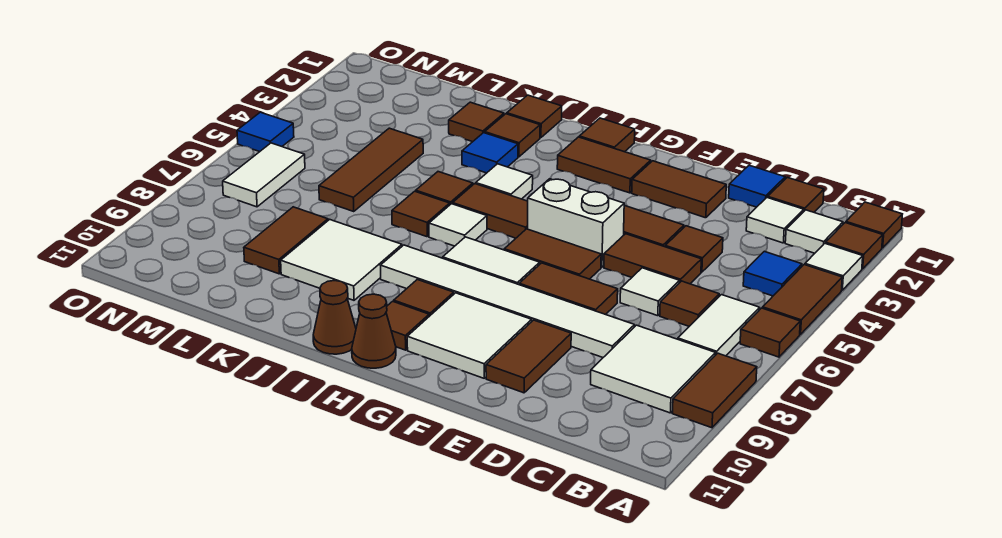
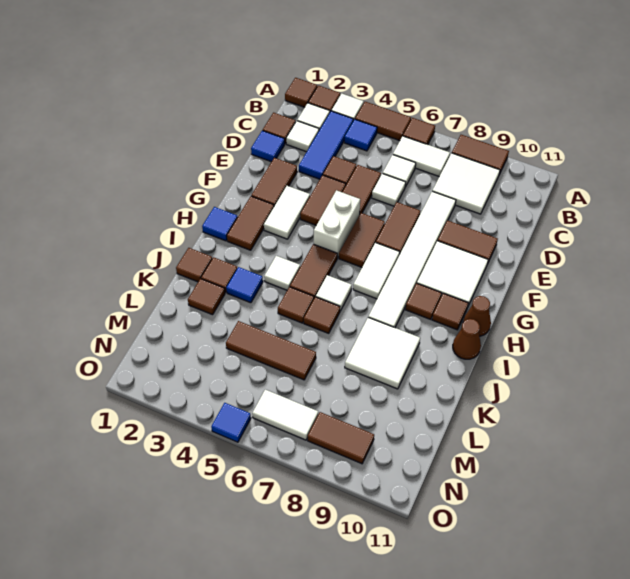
none -> blue tile B3:D3 level 1
brown tile C6 level 1 -> white tile C6 level 1
none -> white tile F3:G3 level 1
brown tile H1 level 1 -> blue tile H1 level 1
brown tile L8:L9 level 1 -> brown tile N8:N9 level 1

